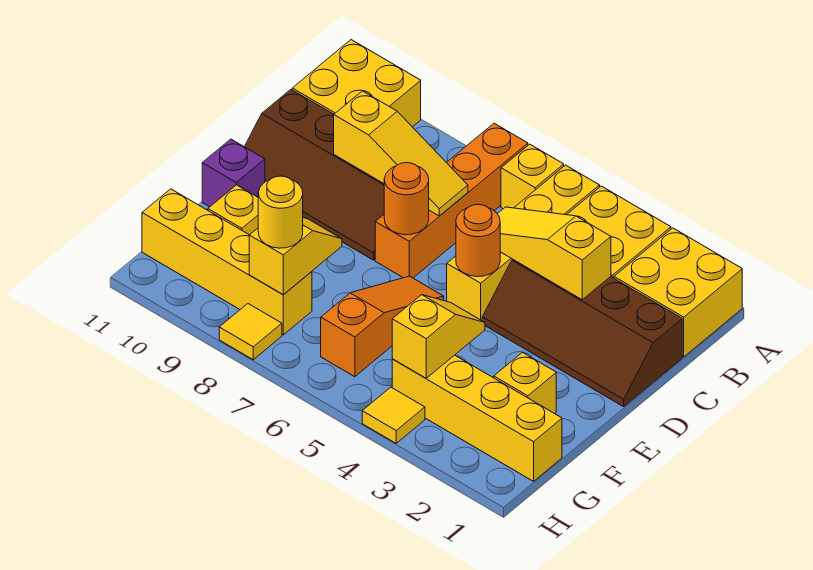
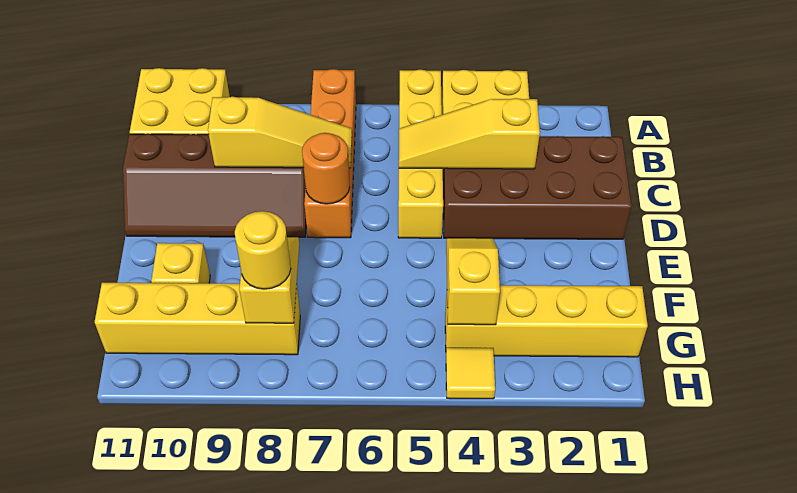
yellow brick A1:B2 level 1 -> none
yellow brick A6 level 1 -> none
brown slope C1:D4 level 1 top C -> brown brick C1:D4 level 1
orange round brick D5 level 2 -> none
orange slope E6:G6 level 1 top G -> none
purple brick E11 level 1 -> none
yellow brick F2 level 1 -> none
yellow tile H8 level 1 -> none

